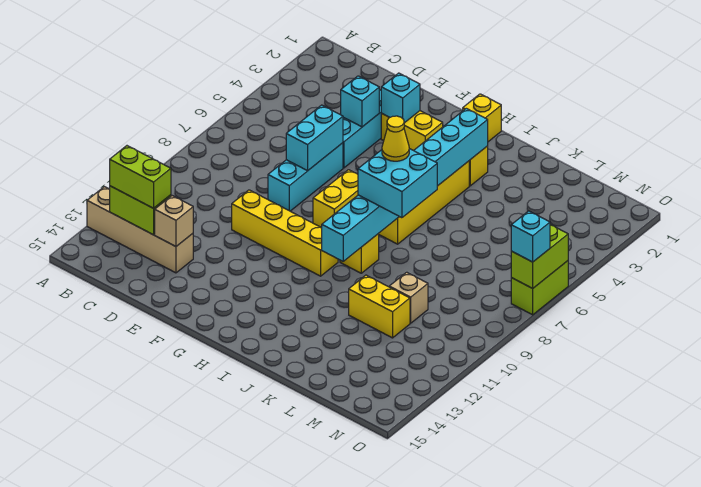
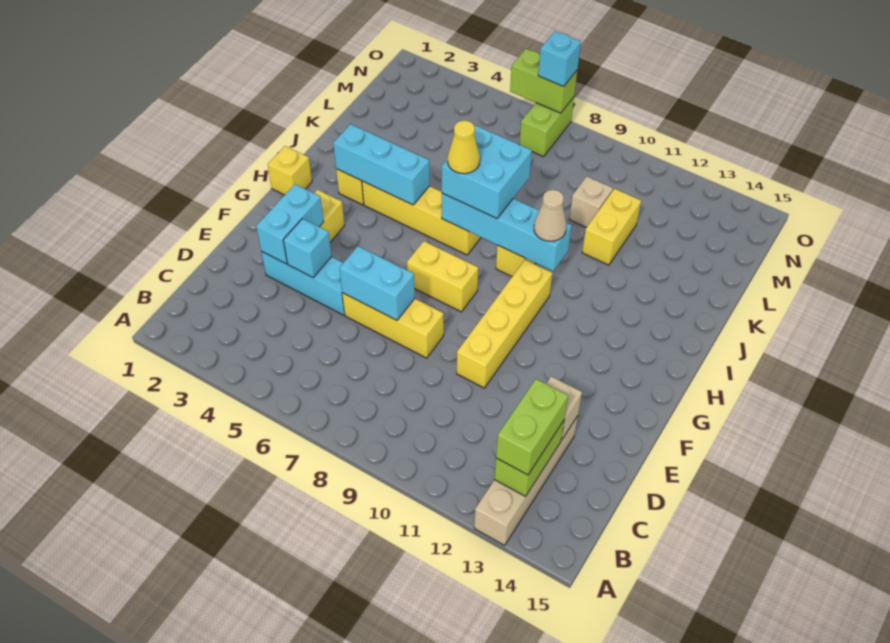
cyan brick E6:E8 level 1 -> yellow brick E6:E8 level 1
cyan brick F3 level 2 -> cyan brick E3:F3 level 2
none -> tan cone I10 level 3
lime brick O6:O7 level 1 -> lime brick N7:O7 level 1

